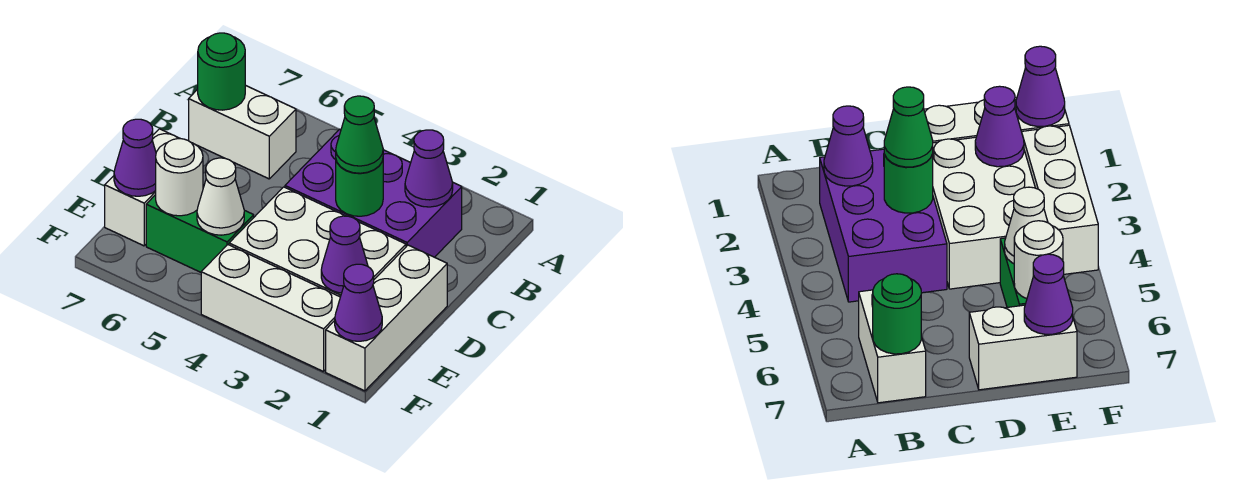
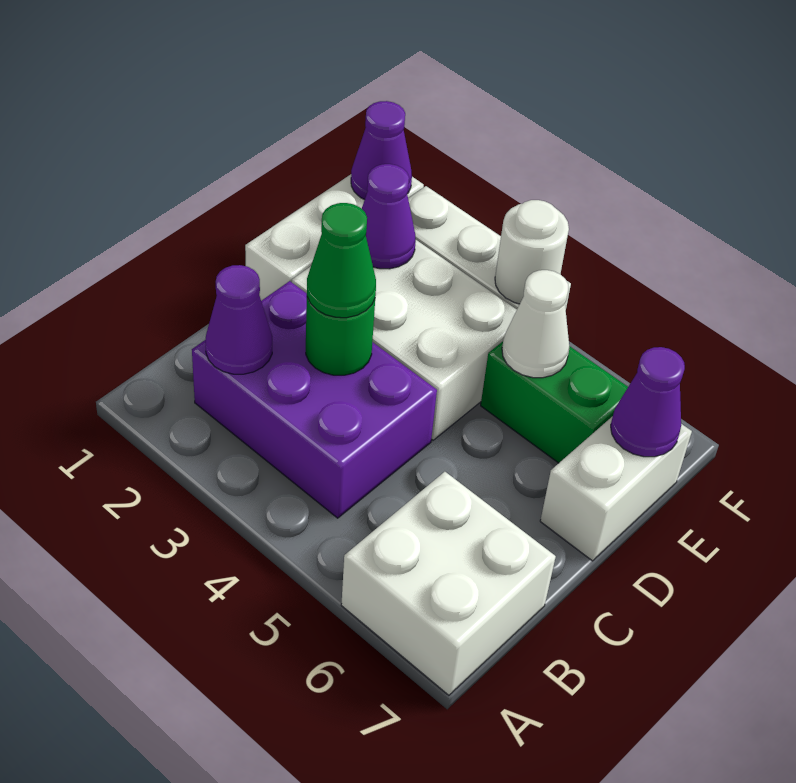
white brick B6:B7 level 1 -> white brick A6:B7 level 1
green round brick B7 level 2 -> none
white round brick E6 level 2 -> white round brick F4 level 2

